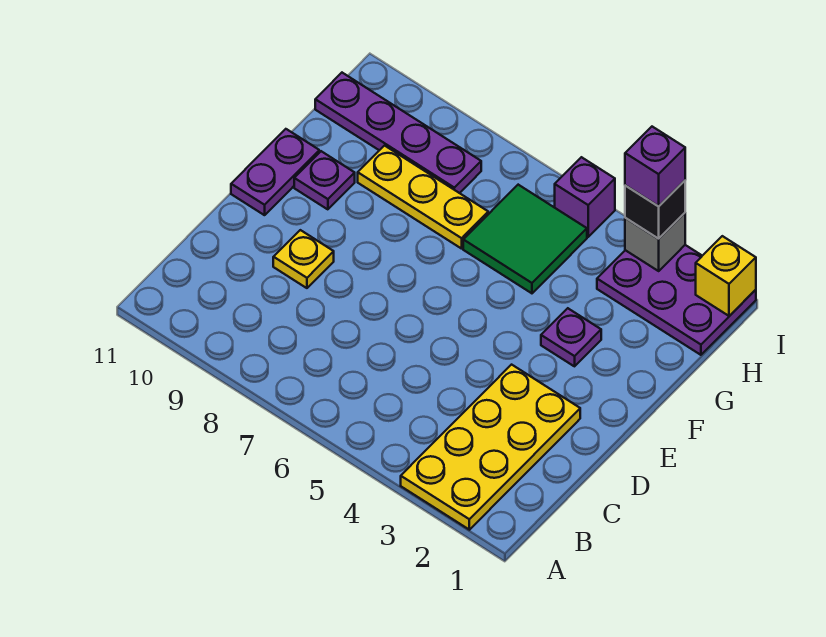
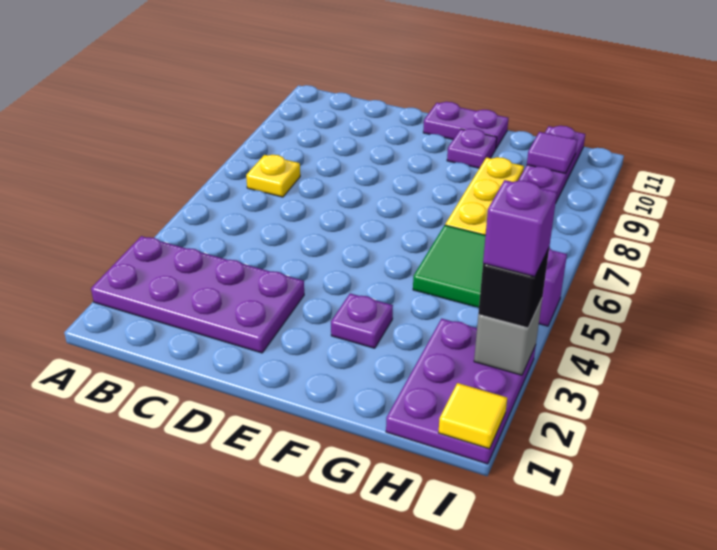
yellow plate A2:D3 level 1 -> purple plate A2:D3 level 1
yellow plate D9 level 1 -> yellow plate B7 level 1
none -> purple tile H10 level 2
yellow brick I1 level 2 -> yellow tile I1 level 2

